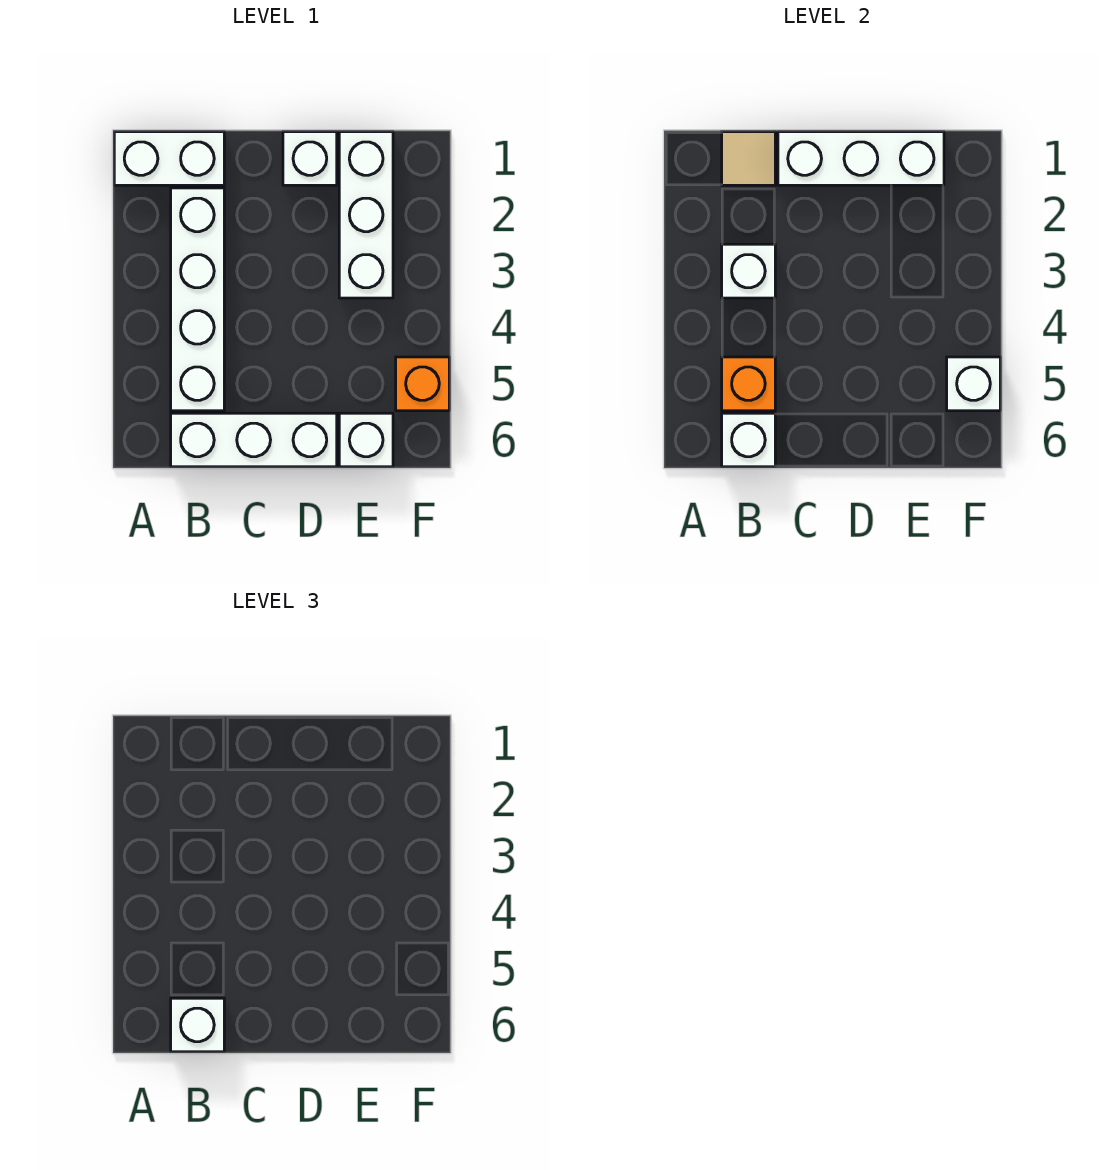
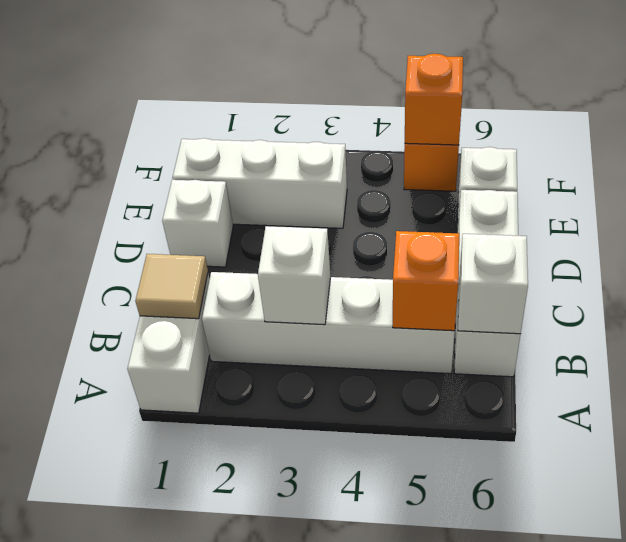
white brick B6 level 3 -> none
white brick C1:E1 level 2 -> none
white brick F5 level 2 -> orange brick F5 level 2

